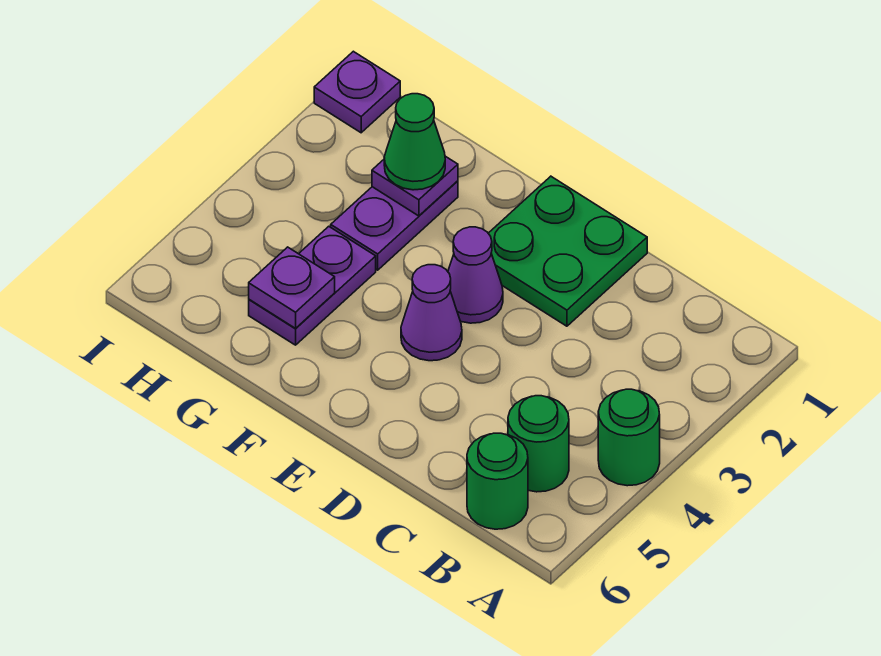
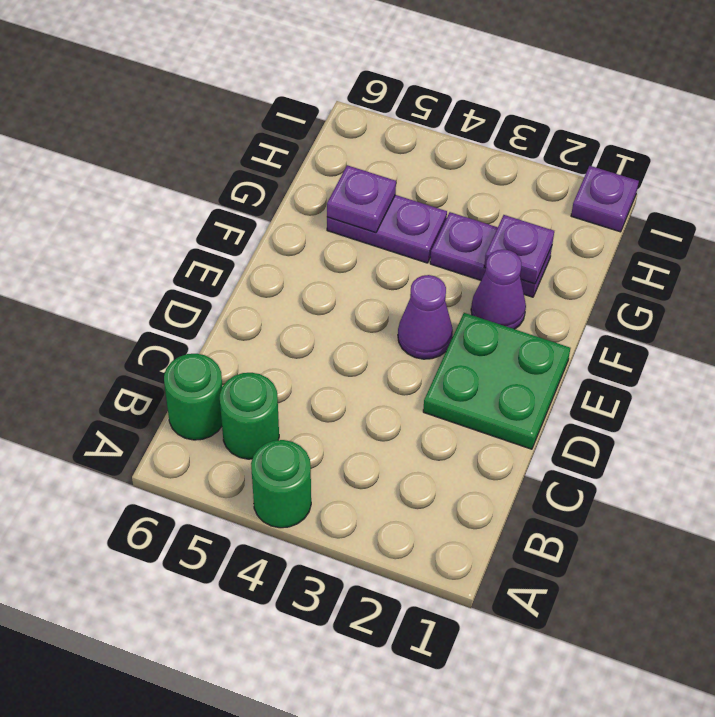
purple cone E4 level 1 -> purple cone F2 level 1
green cone G2 level 3 -> none

